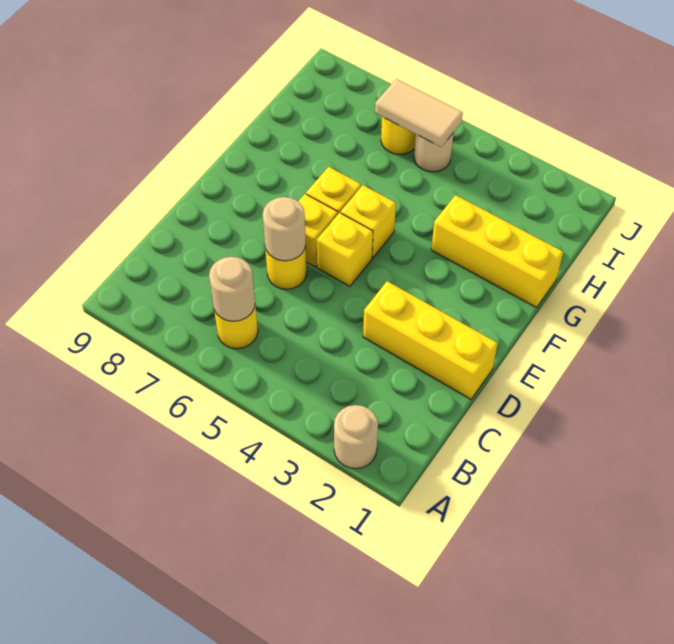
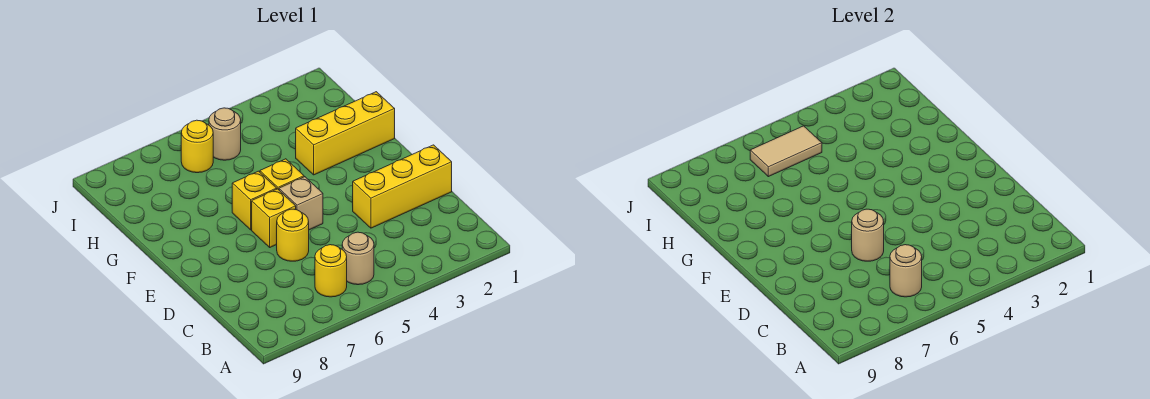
tan round brick A2 level 1 -> tan round brick B5 level 1
yellow brick E5 level 1 -> tan brick E5 level 1

